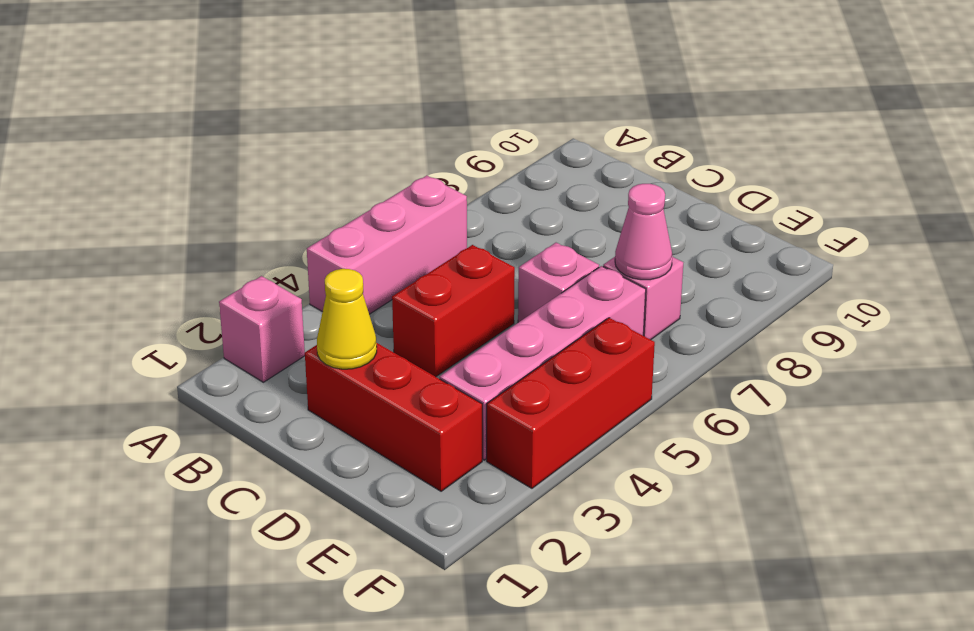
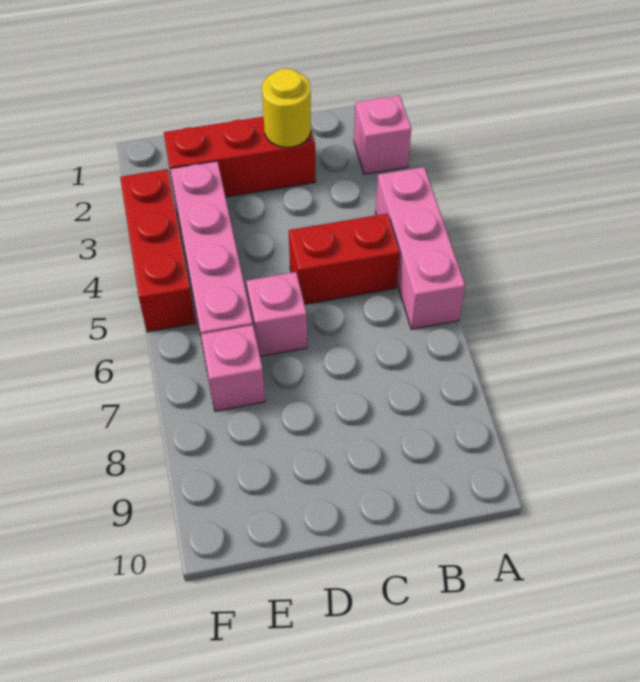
yellow cone C2 level 2 -> yellow round brick C2 level 2
red brick C4:C5 level 1 -> red brick B5:C5 level 1
pink cone E7 level 2 -> none

